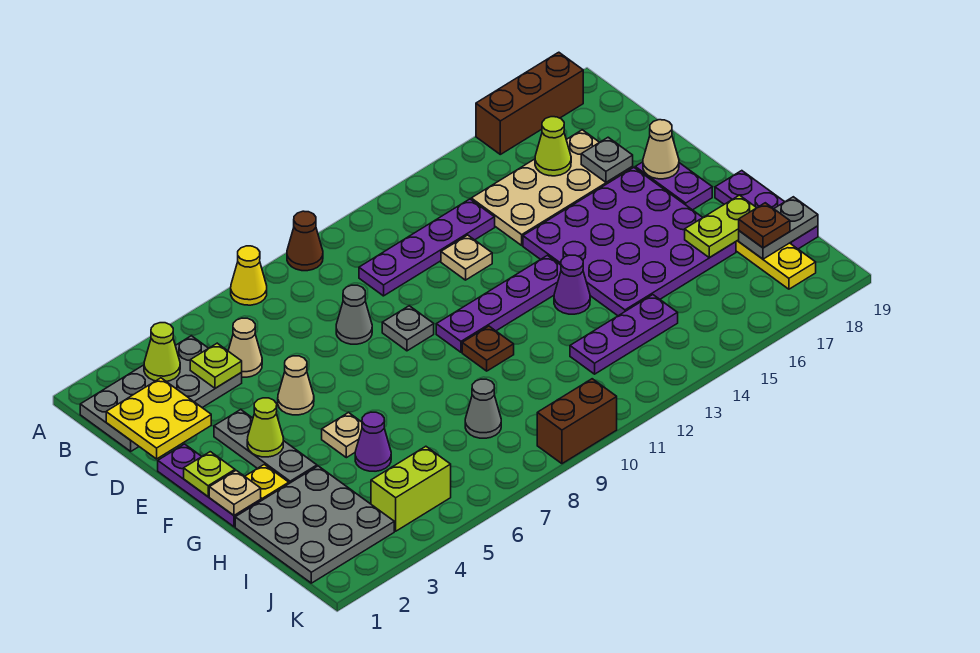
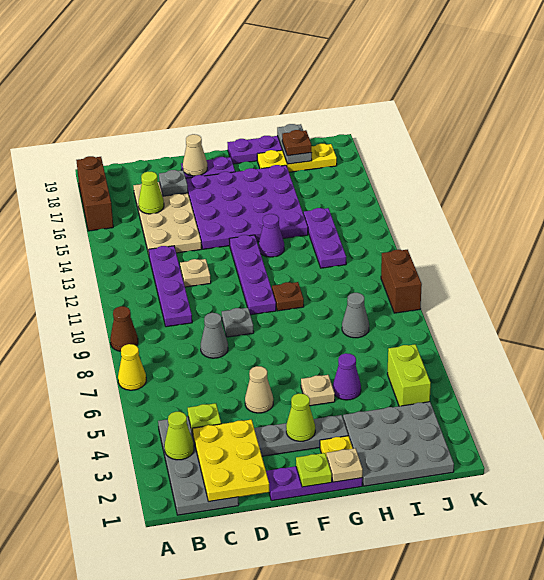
yellow plate C1:D2 level 2 -> yellow plate C1:D3 level 2
tan cone C5 level 1 -> none
lime plate H17:H18 level 2 -> none

